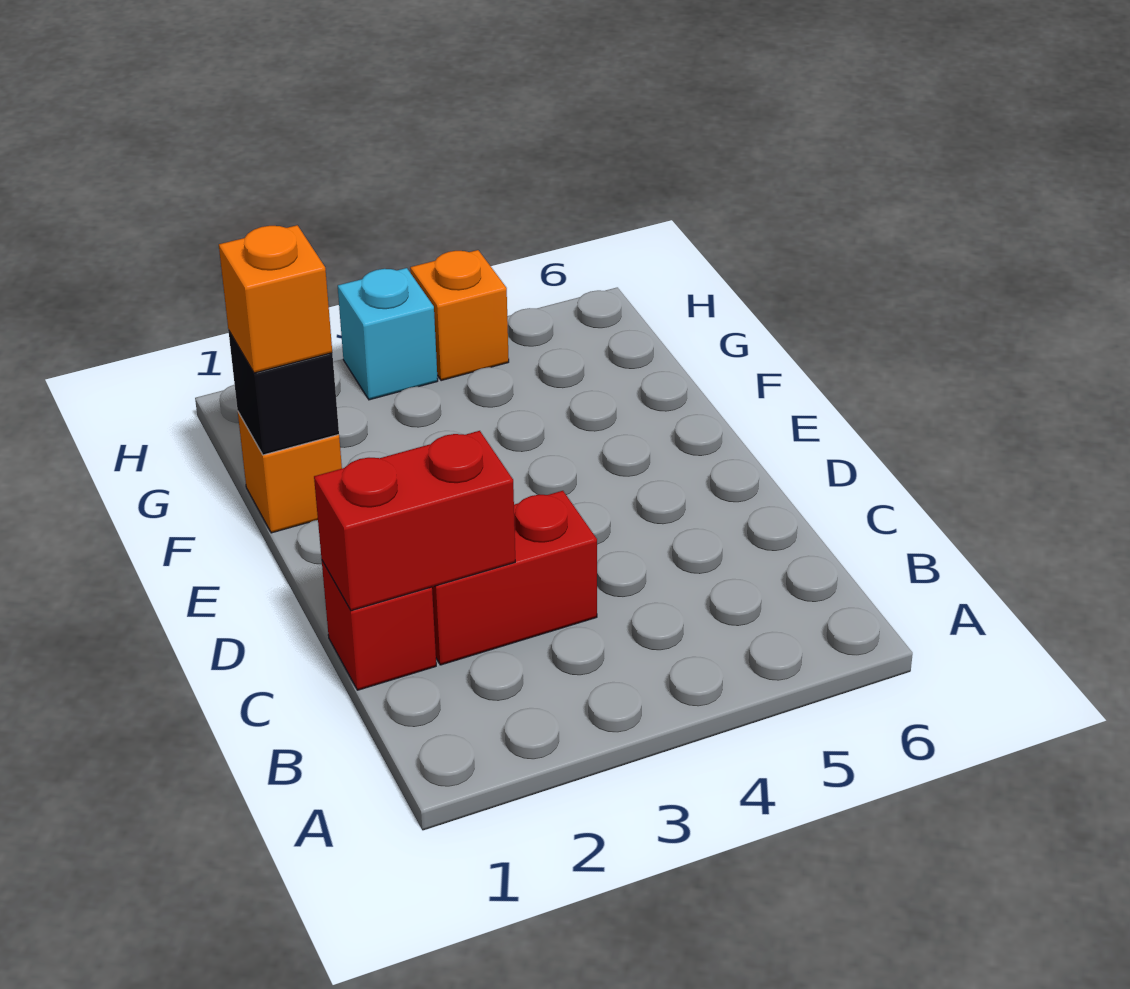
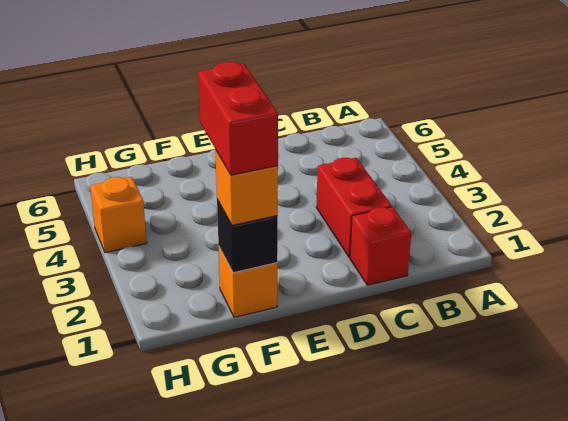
red brick C1:C2 level 2 -> red brick F1:F2 level 4
cyan brick H3 level 1 -> none

